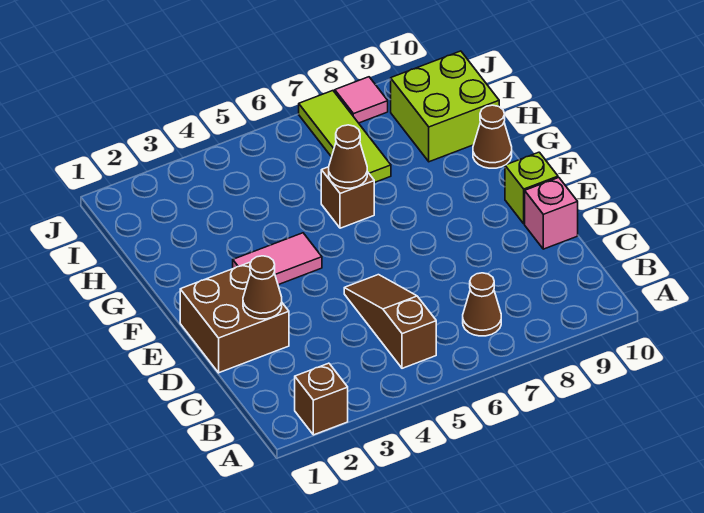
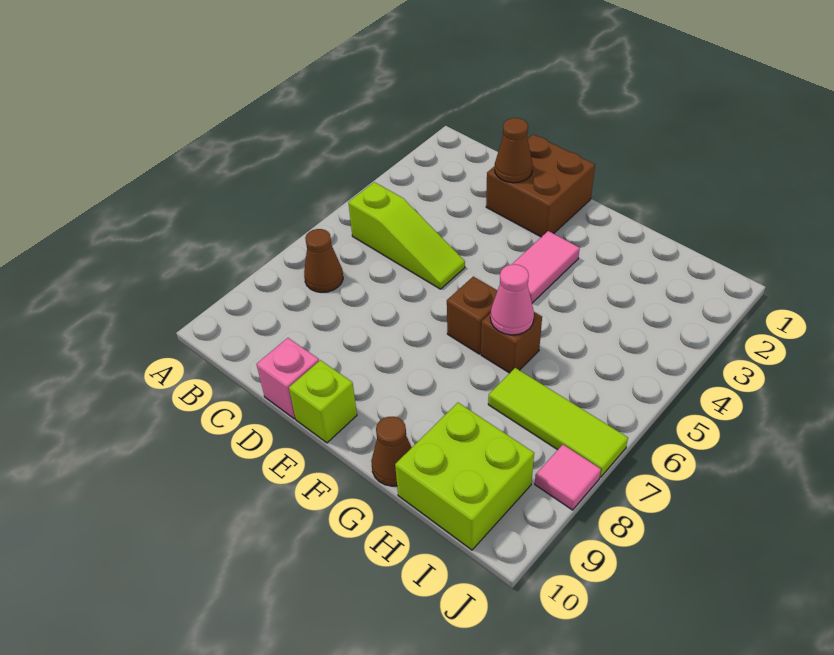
brown brick A2 level 1 -> brown brick F6 level 1
brown slope B5:D5 level 1 top B -> lime slope B5:D5 level 1 top B
brown cone G6 level 2 -> pink cone G6 level 2

